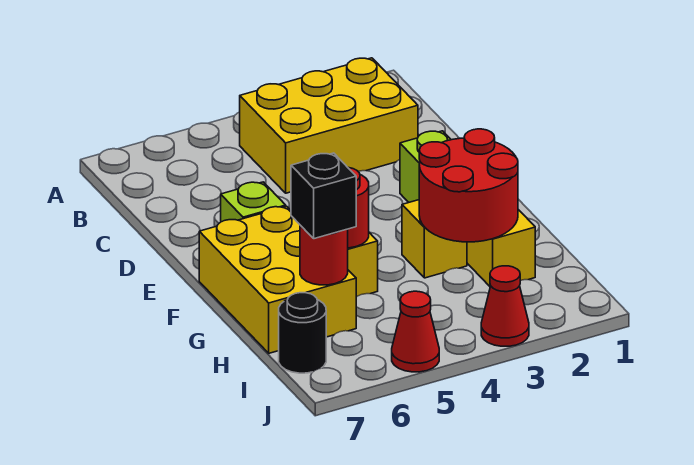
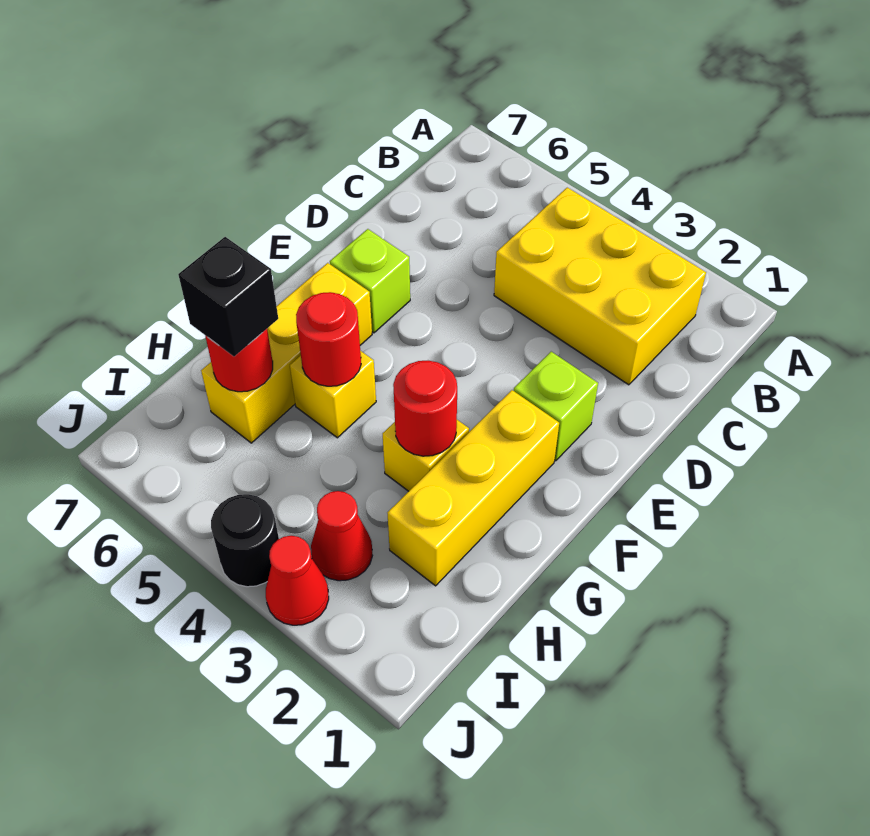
yellow brick F6:H7 level 1 -> yellow brick F6:H6 level 1
red round brick G2:H3 level 2 -> red round brick G3 level 2
black round brick I7 level 1 -> black round brick J4 level 1
red cone J5 level 1 -> red cone I3 level 1

